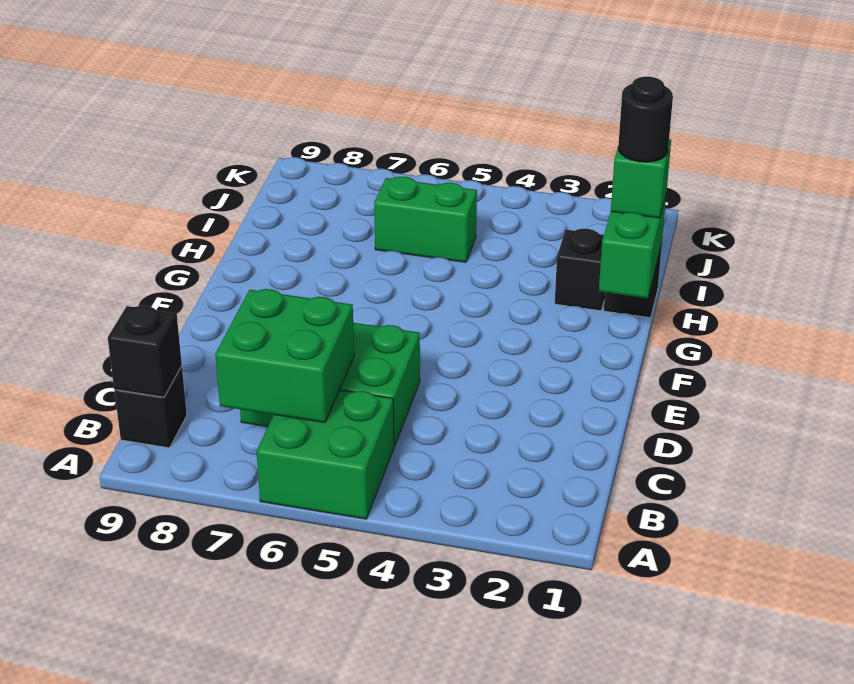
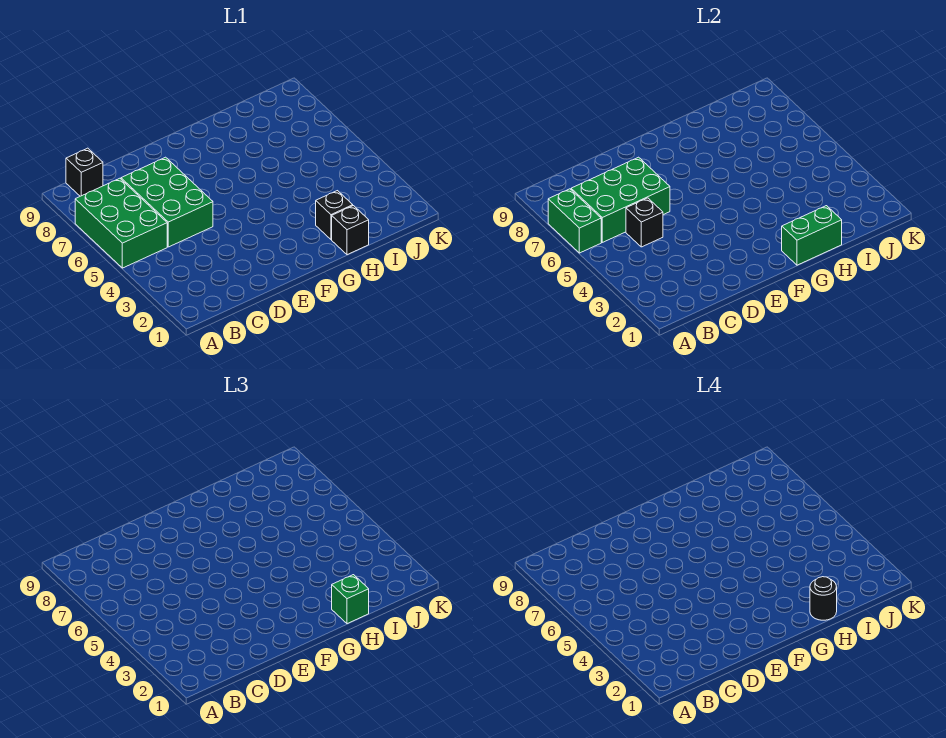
green brick A5:B6 level 1 -> green brick A5:B7 level 1
green brick B6:C7 level 2 -> green brick B6:D7 level 2
black brick B9 level 2 -> black brick C5 level 2
green brick I5:I6 level 1 -> green brick A6:A7 level 2

